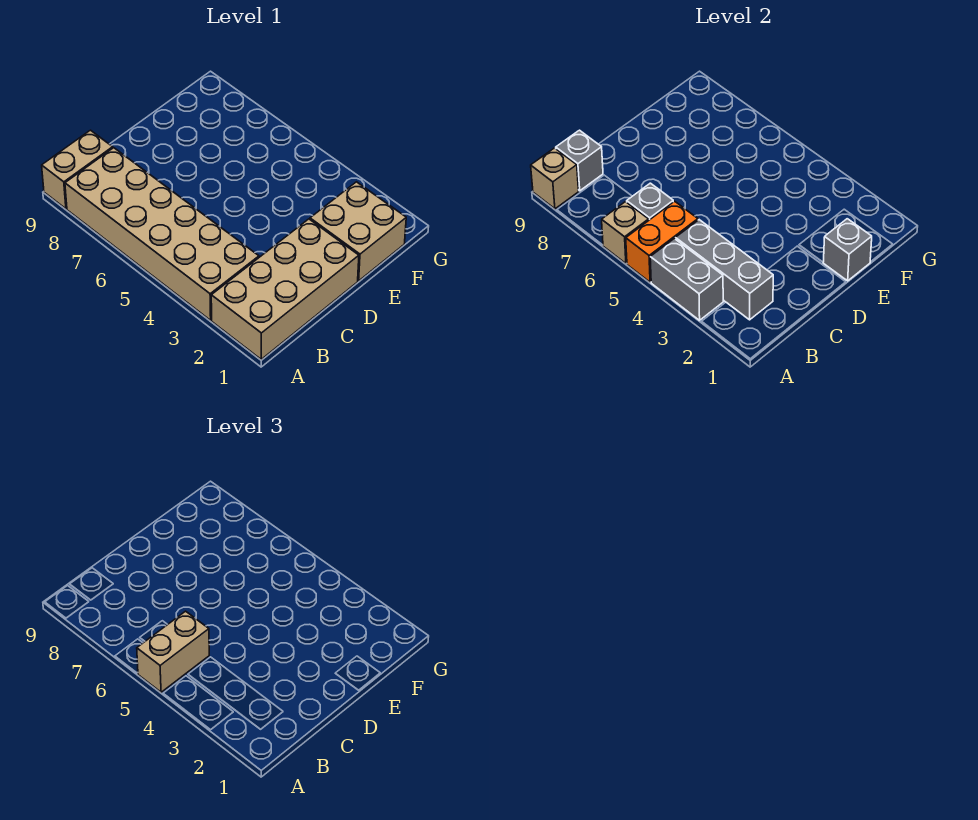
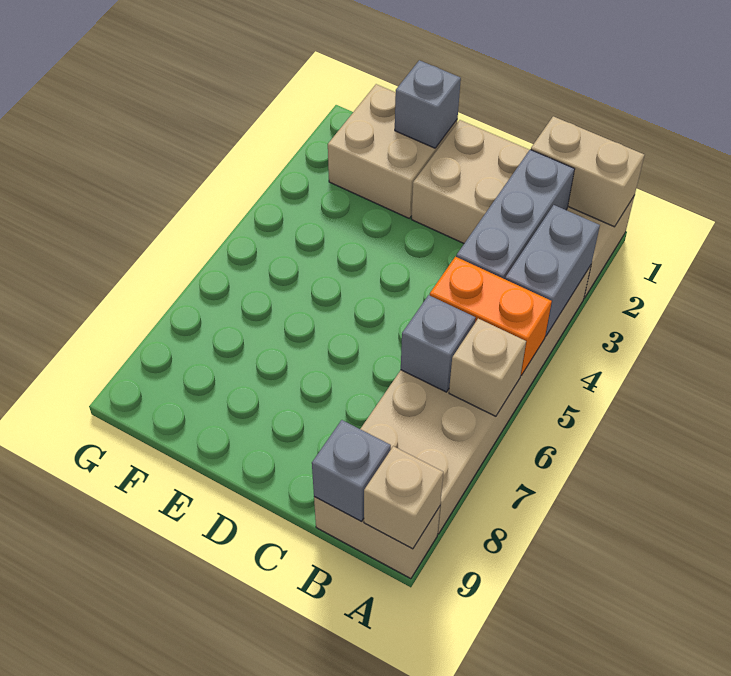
tan brick A5:B5 level 3 -> tan brick A1:B1 level 2

